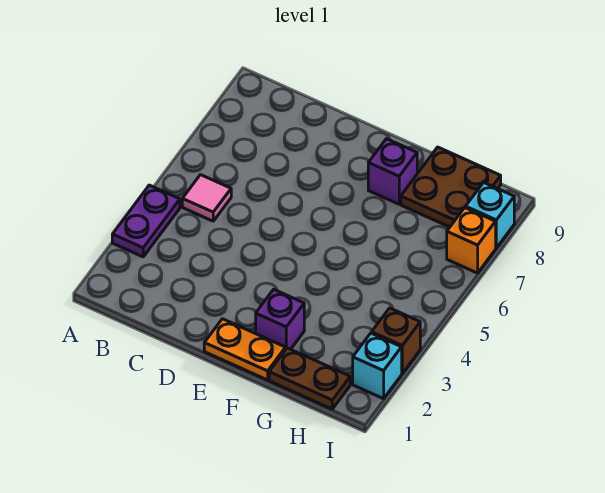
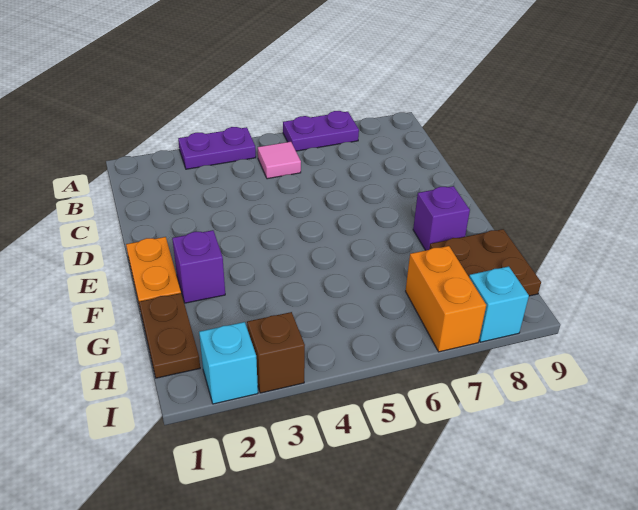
none -> purple plate A6:A7 level 1
orange brick I7 level 1 -> orange brick H7:I7 level 1

